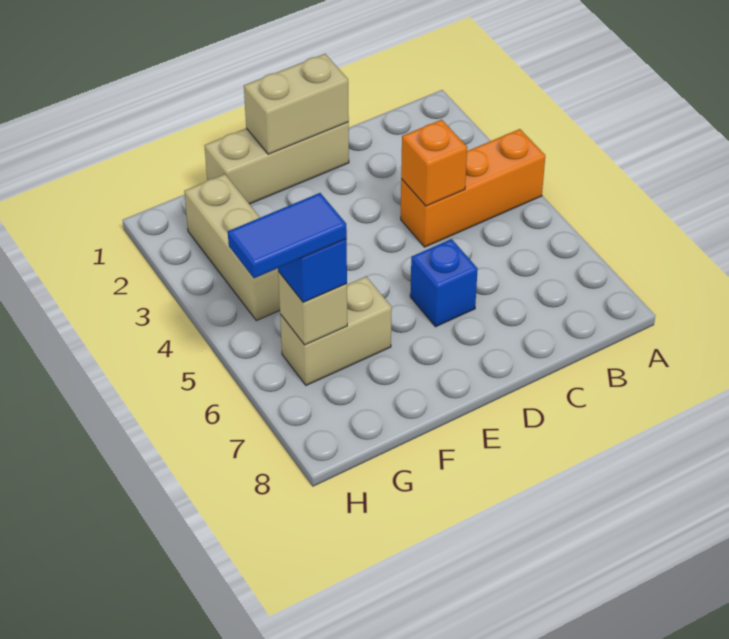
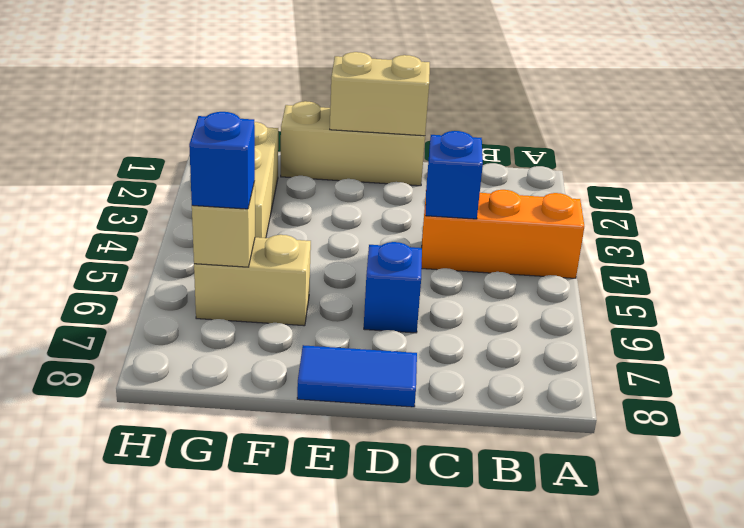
orange brick C4 level 2 -> blue brick C4 level 2
blue tile G6:H6 level 4 -> blue tile D8:E8 level 1

